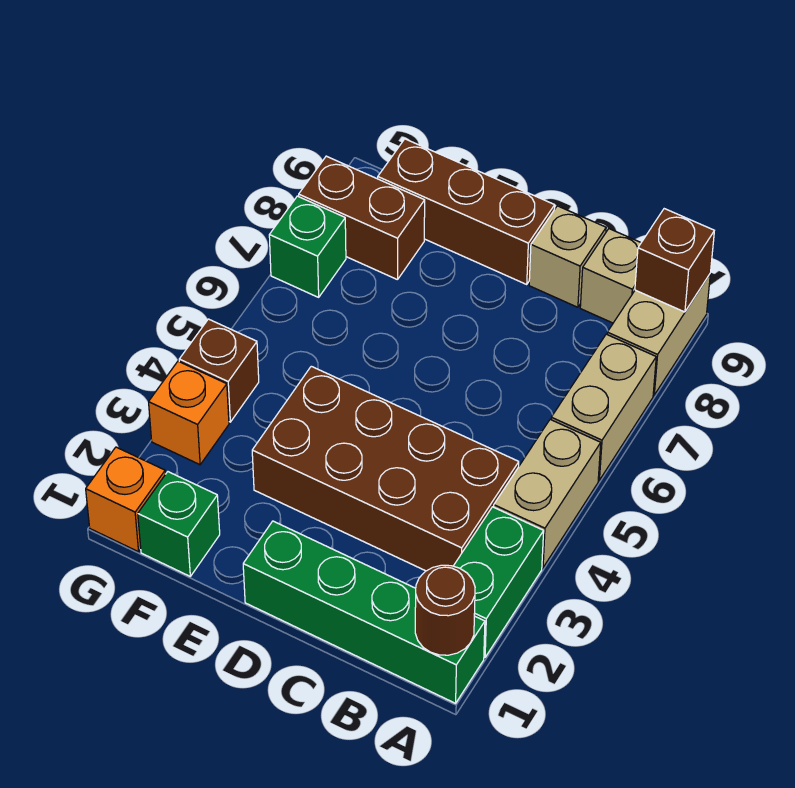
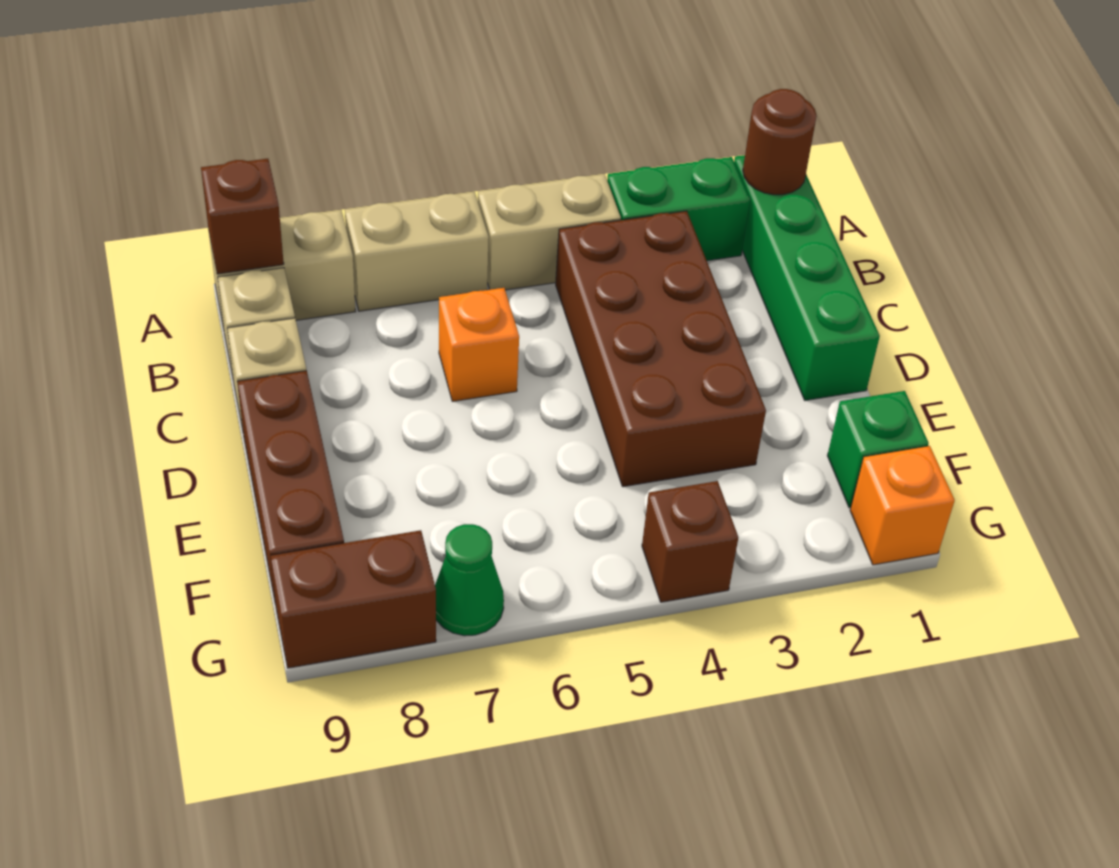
brown brick F8:G8 level 1 -> brown brick G8:G9 level 1
orange brick G3 level 1 -> orange brick C6 level 1
green brick G7 level 1 -> green cone G7 level 1

